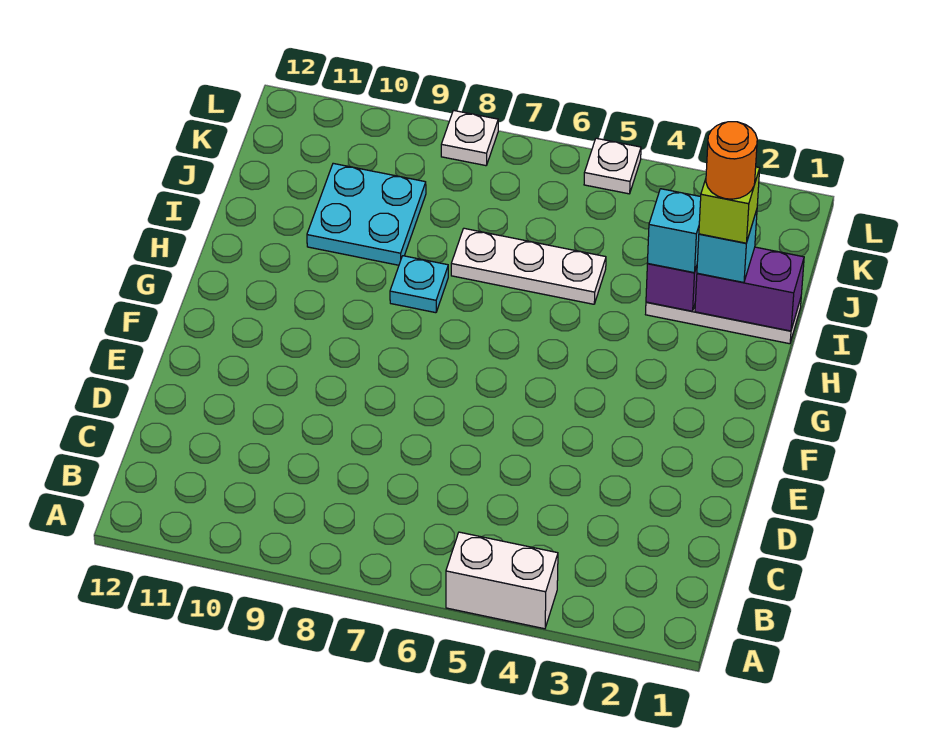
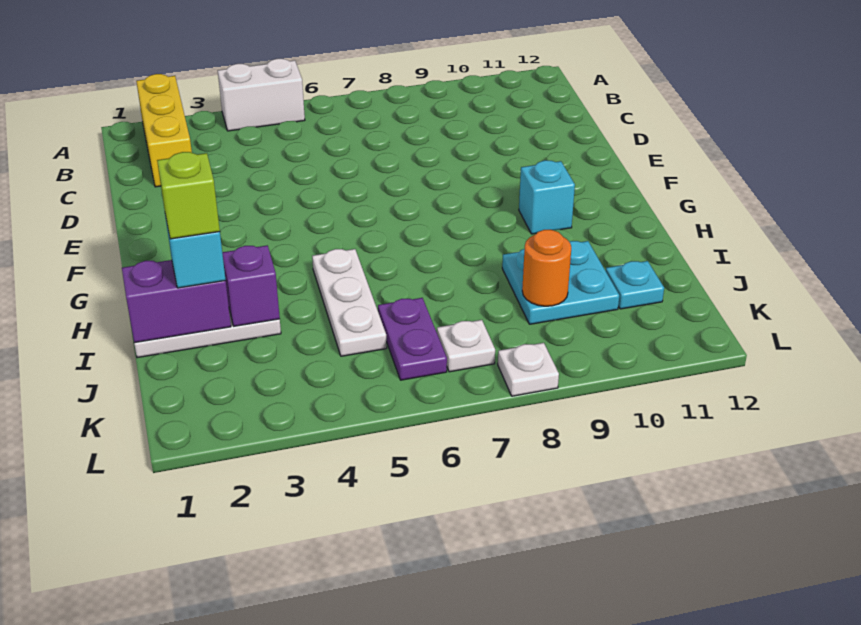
none -> yellow brick A2:C2 level 1
cyan plate H8 level 1 -> cyan plate J11 level 1
orange round brick I2 level 5 -> orange round brick J9 level 2
cyan brick I3 level 3 -> cyan brick G10 level 1
white plate I5:I7 level 1 -> white plate H5:J5 level 1
none -> purple plate J6:K6 level 1
white plate L5 level 1 -> white plate K7 level 1

